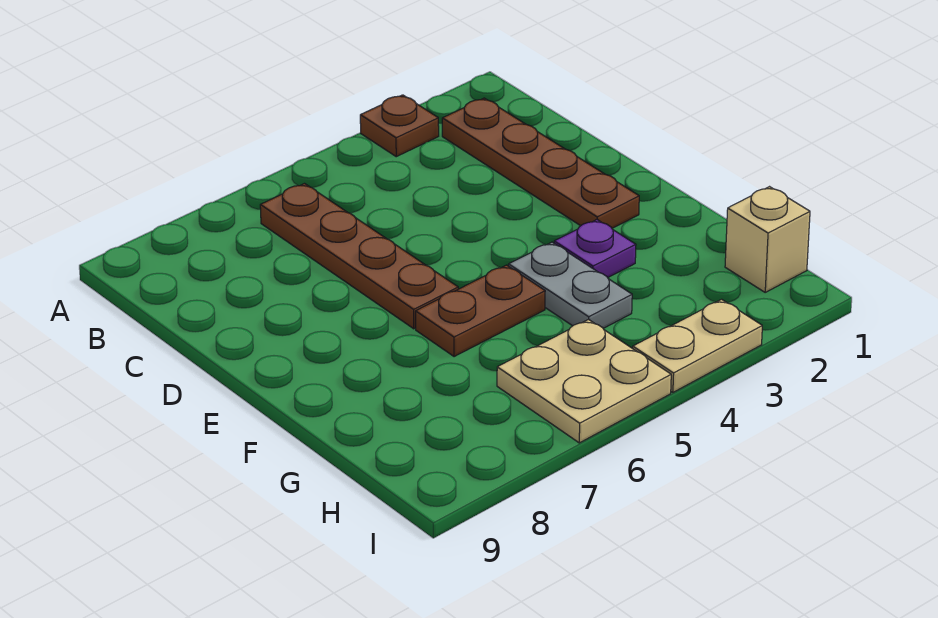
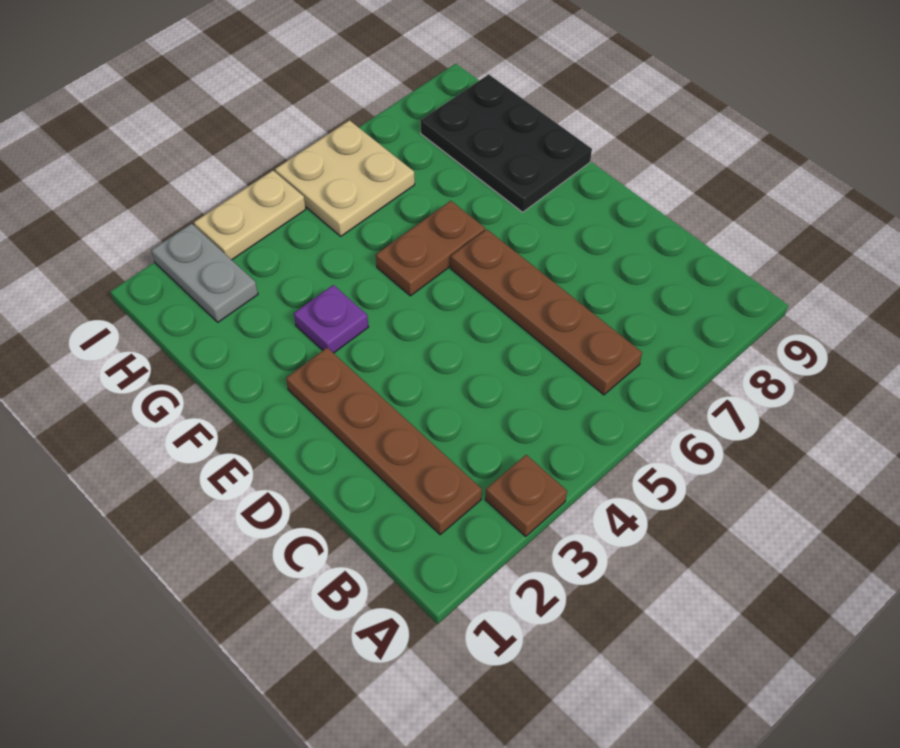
grey plate F4:G4 level 1 -> grey plate H2:I2 level 1
none -> black plate F8:H9 level 1
tan brick H1 level 1 -> none

